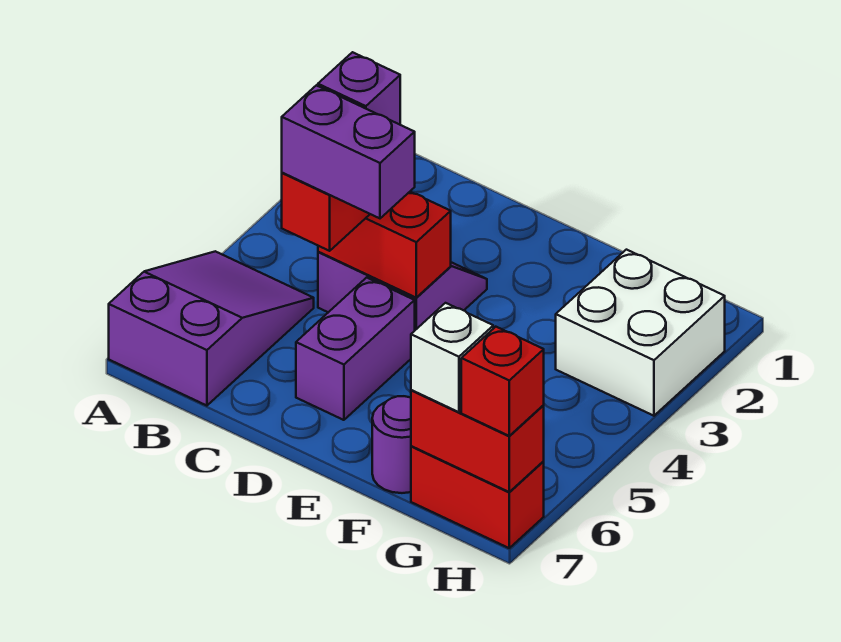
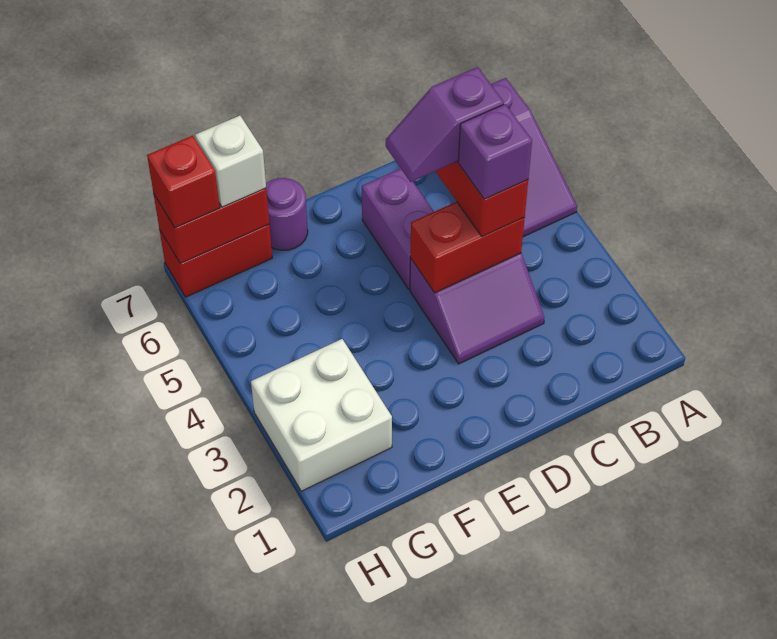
purple brick C5:D5 level 4 -> purple slope C5:D5 level 4 top C

